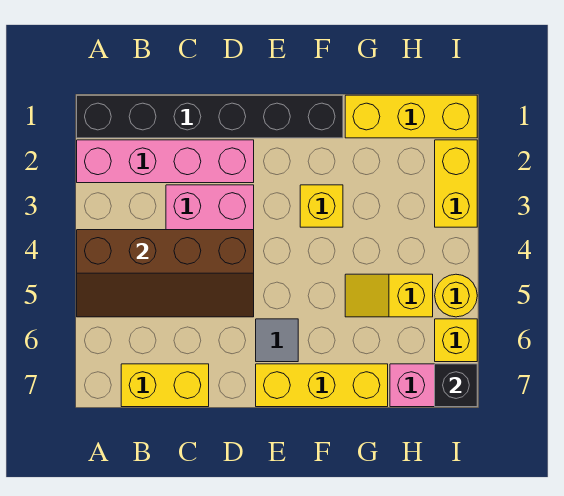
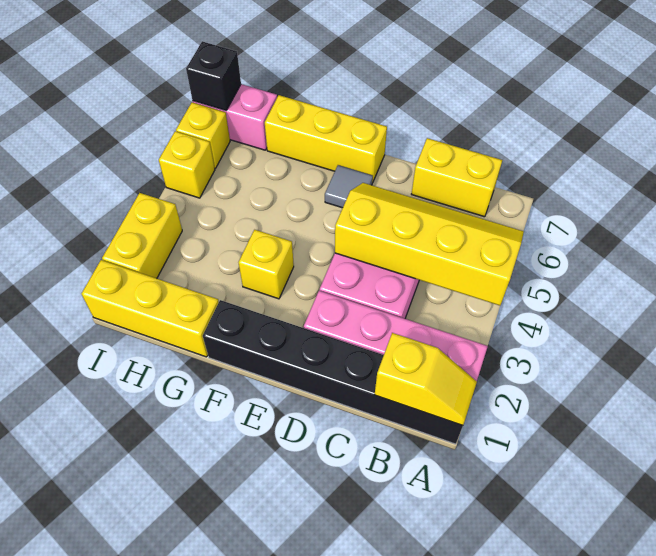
brown slope A4:D5 level 2 top 4 -> yellow slope A4:D5 level 2 top 4
yellow slope G5:H5 level 1 top H -> yellow slope A1:B1 level 2 top B
yellow round brick I5 level 1 -> yellow brick I5 level 1

